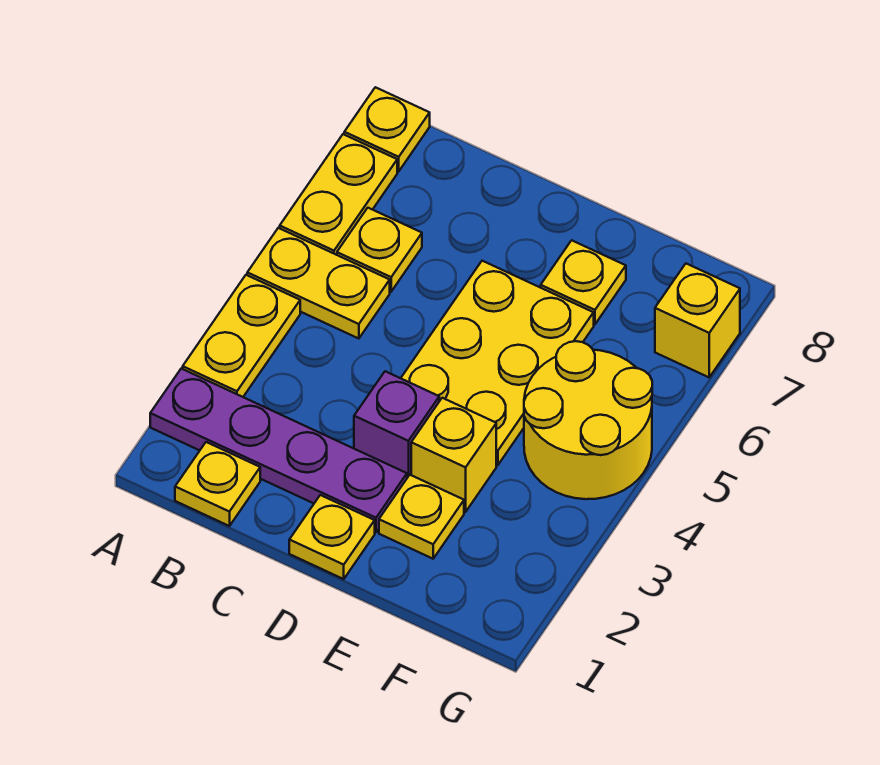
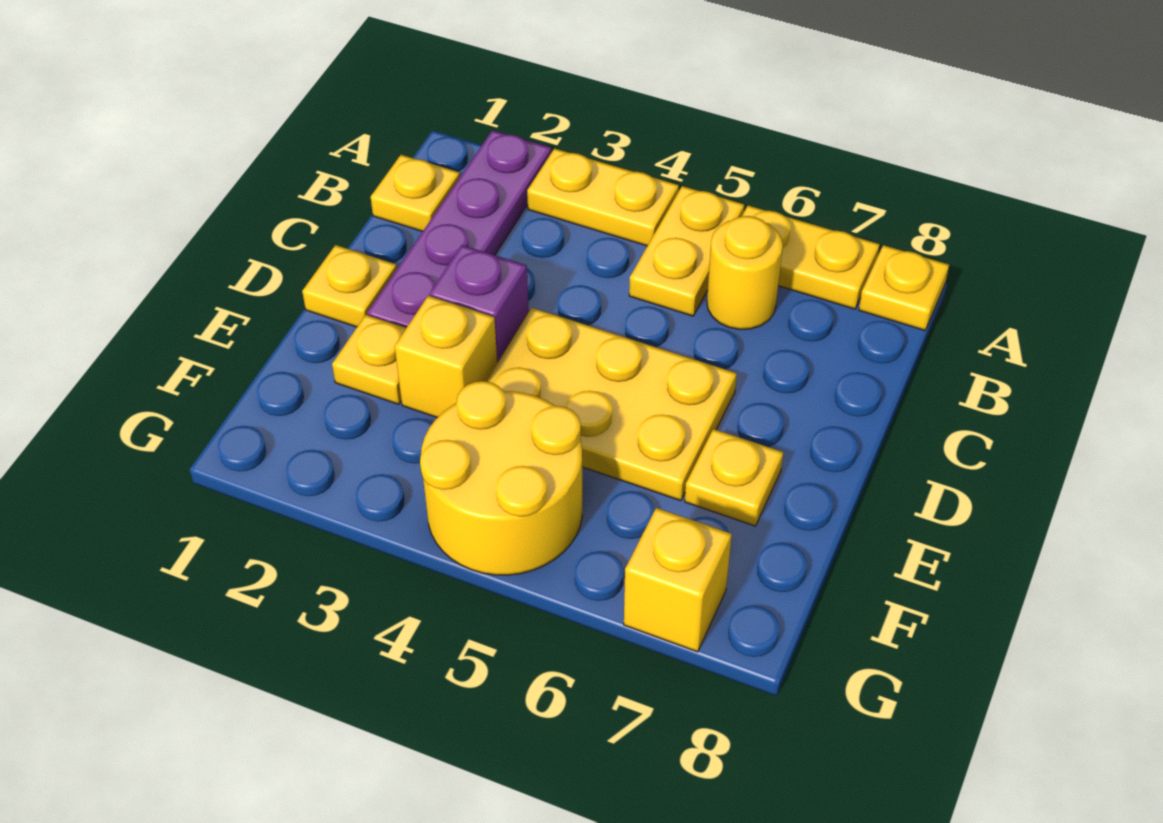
yellow plate B6 level 1 -> yellow round brick B6 level 1

